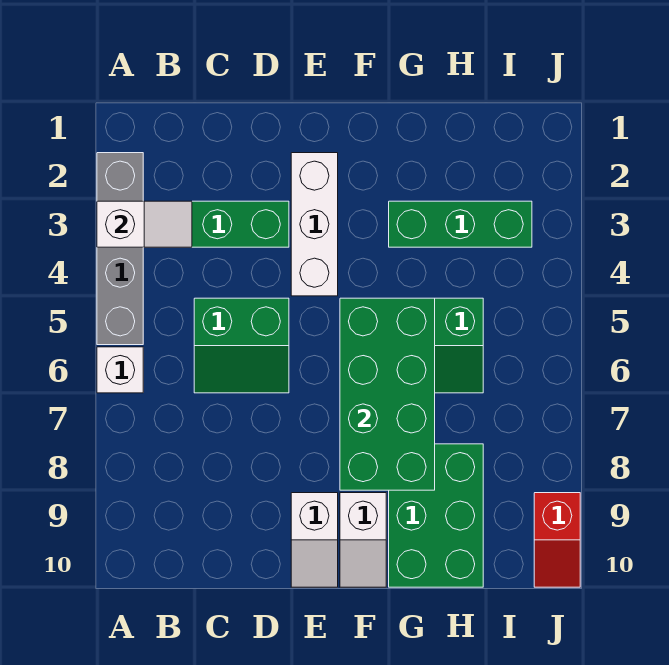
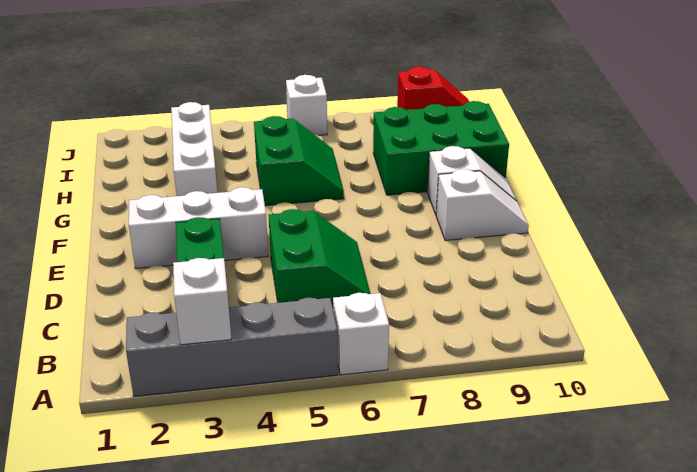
green brick F5:G8 level 2 -> none
green brick G3:I3 level 1 -> white brick G3:I3 level 1
none -> white brick J6 level 1

